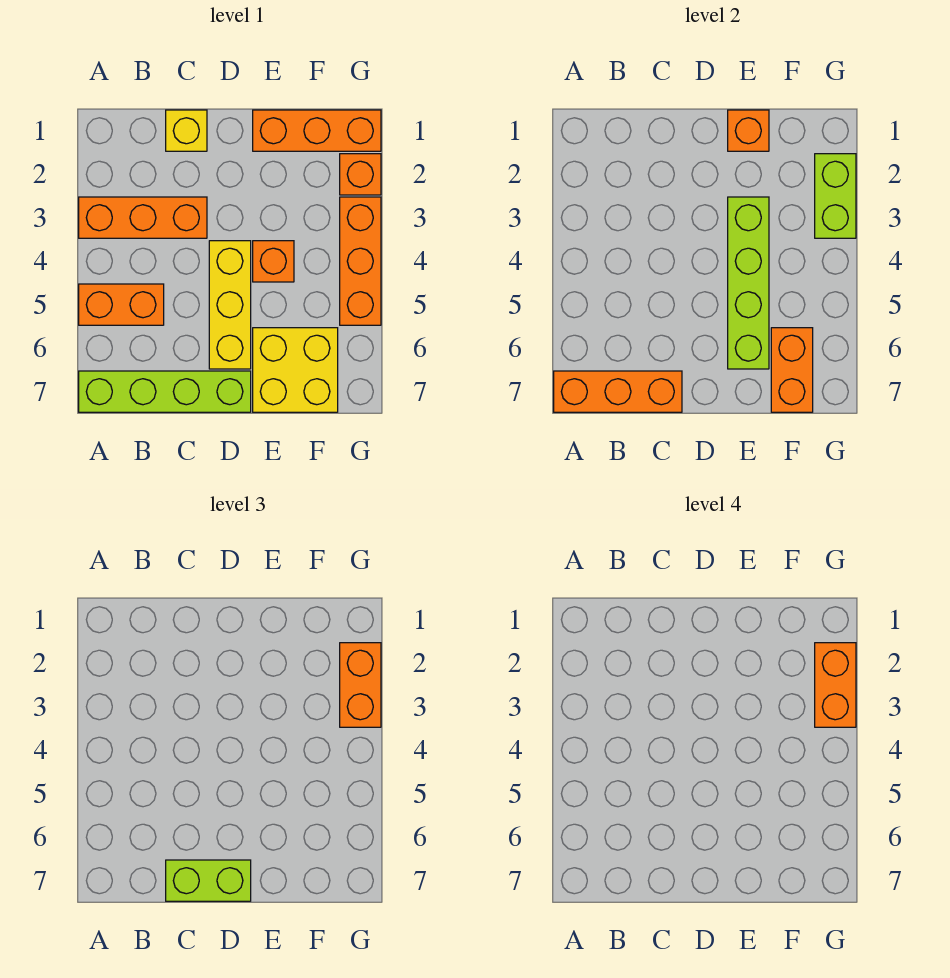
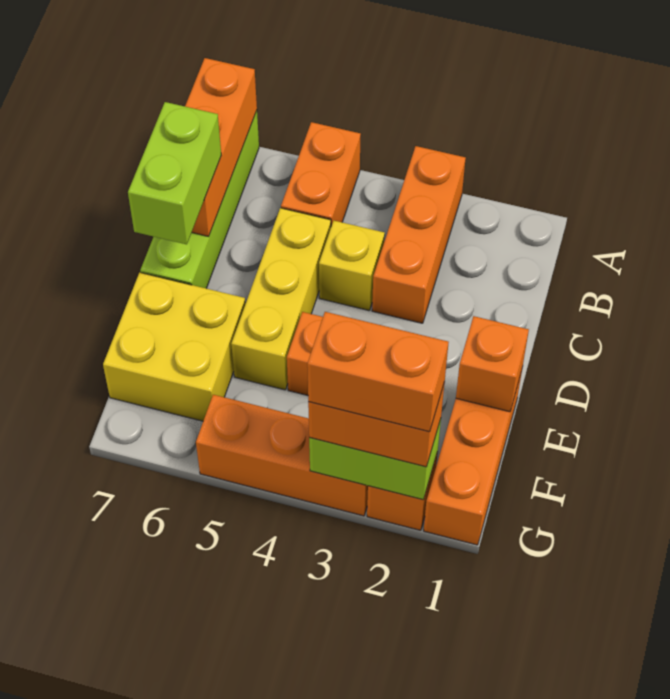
yellow brick C1 level 1 -> yellow brick C4 level 1
yellow brick D4:D6 level 1 -> yellow brick C5:E5 level 1
lime brick E3:E6 level 2 -> none
orange brick F6:F7 level 2 -> none

